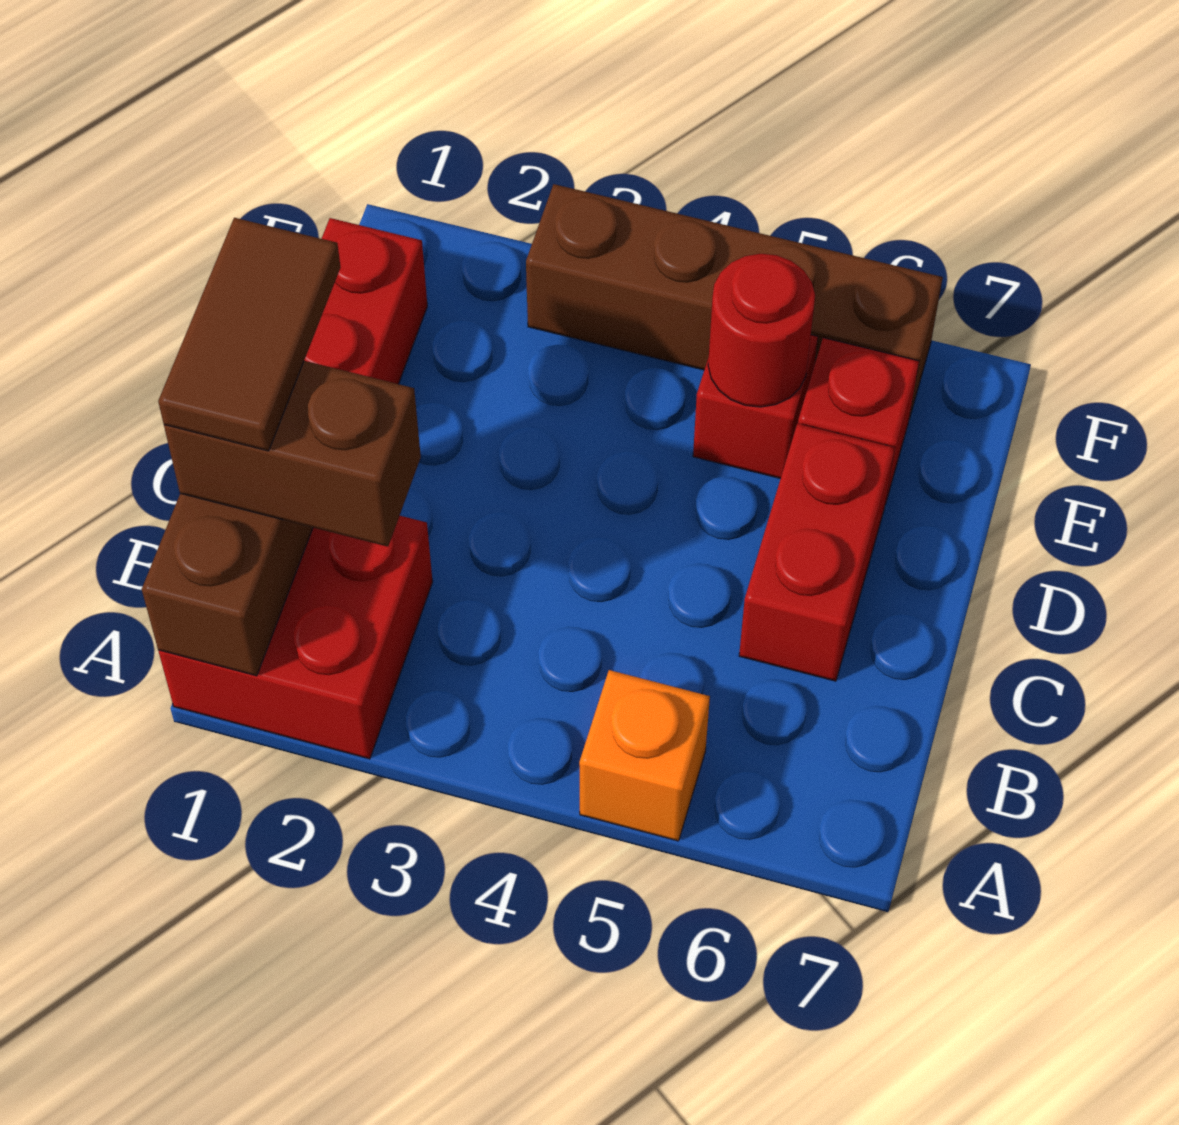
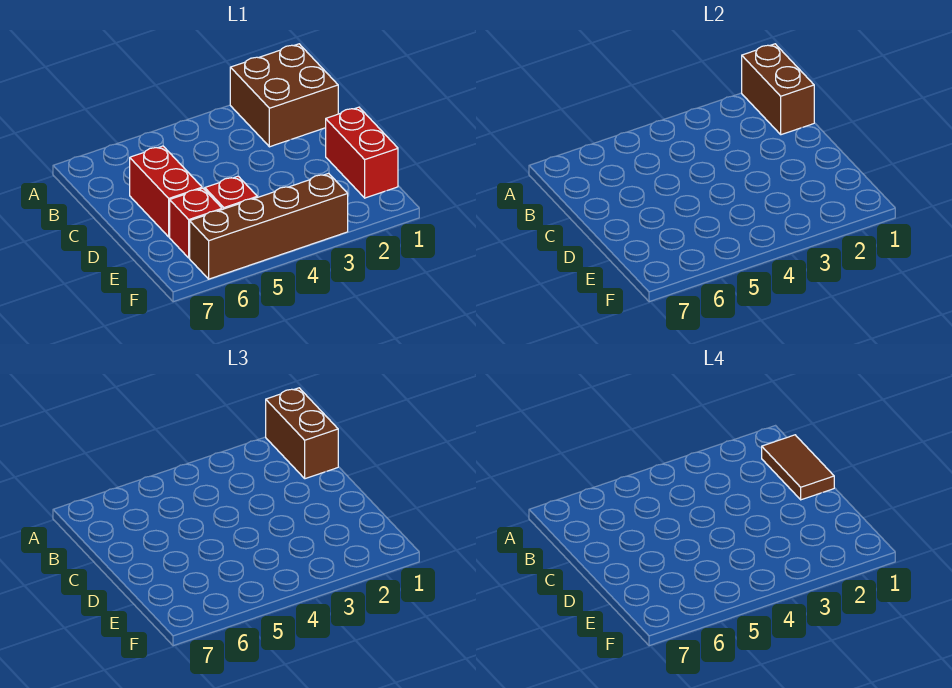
red brick A1:B2 level 1 -> brown brick A1:B2 level 1
orange brick A5 level 1 -> none
brown brick B1:B2 level 3 -> brown brick A1:B1 level 3
red round brick E5 level 2 -> none

